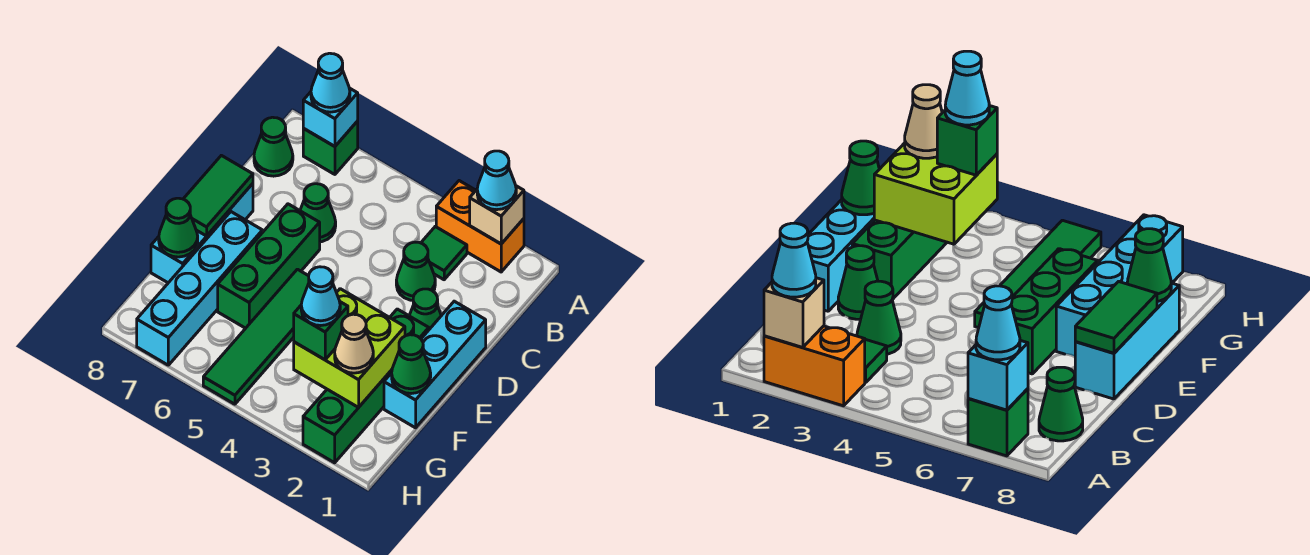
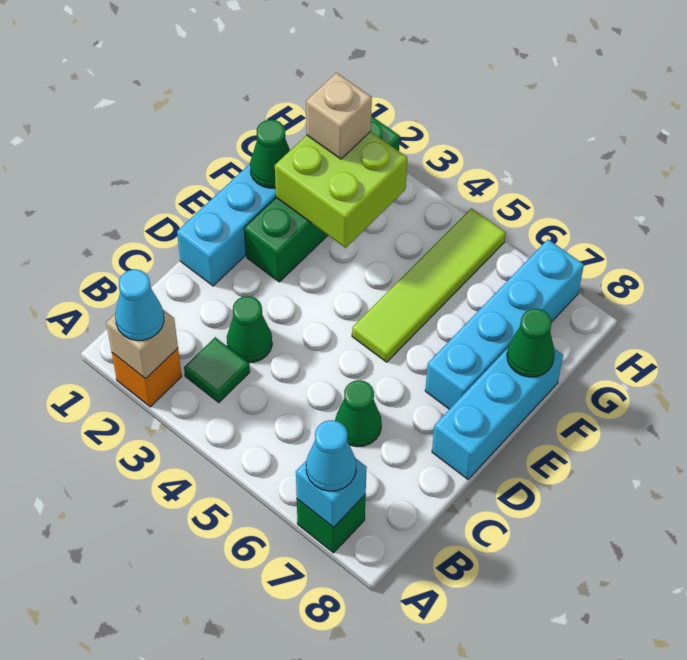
orange brick A2:A3 level 1 -> orange brick A2 level 1
green cone B8 level 1 -> none
green cone D2 level 1 -> none
green brick D6:F6 level 1 -> none
green tile D8:E8 level 2 -> none
green tile E5:H5 level 1 -> lime tile E5:H5 level 1
tan cone G2 level 3 -> tan brick G2 level 3
green brick G3 level 3 -> none
cyan cone G3 level 4 -> none

